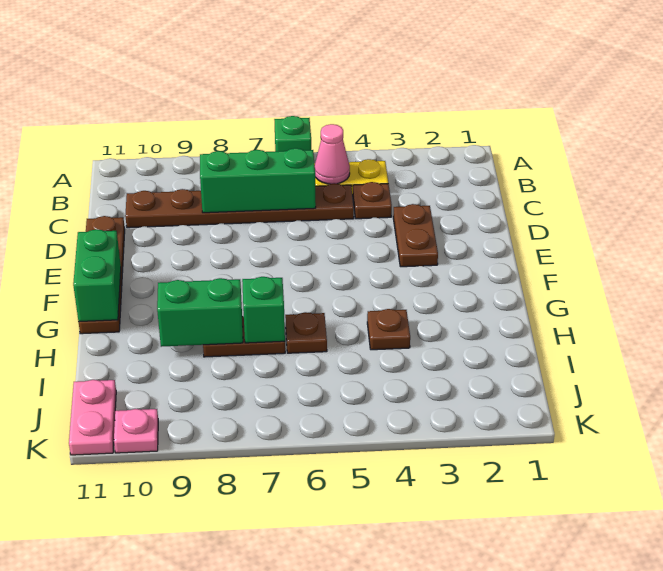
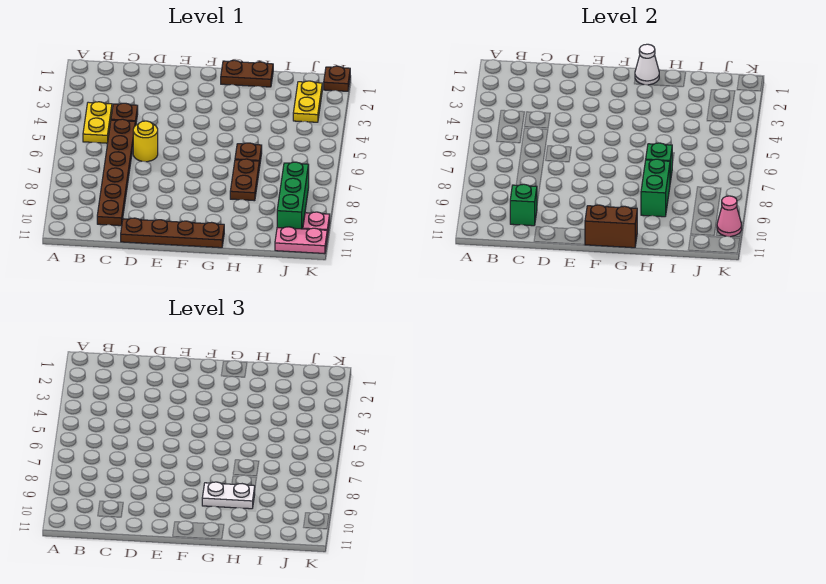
green brick A6 level 1 -> green brick C10 level 2
pink cone B5 level 2 -> pink cone K10 level 2
green brick C6:C8 level 2 -> green brick J8:J10 level 1
brown plate D3:E3 level 1 -> brown plate G1:H1 level 1
none -> yellow round brick D6 level 1
green brick F11:G11 level 2 -> brown brick F11:G11 level 2
none -> white cone G1 level 2
none -> white plate G9:H9 level 3
brown plate H4 level 1 -> brown plate K1 level 1
none -> yellow plate J2:J3 level 1

